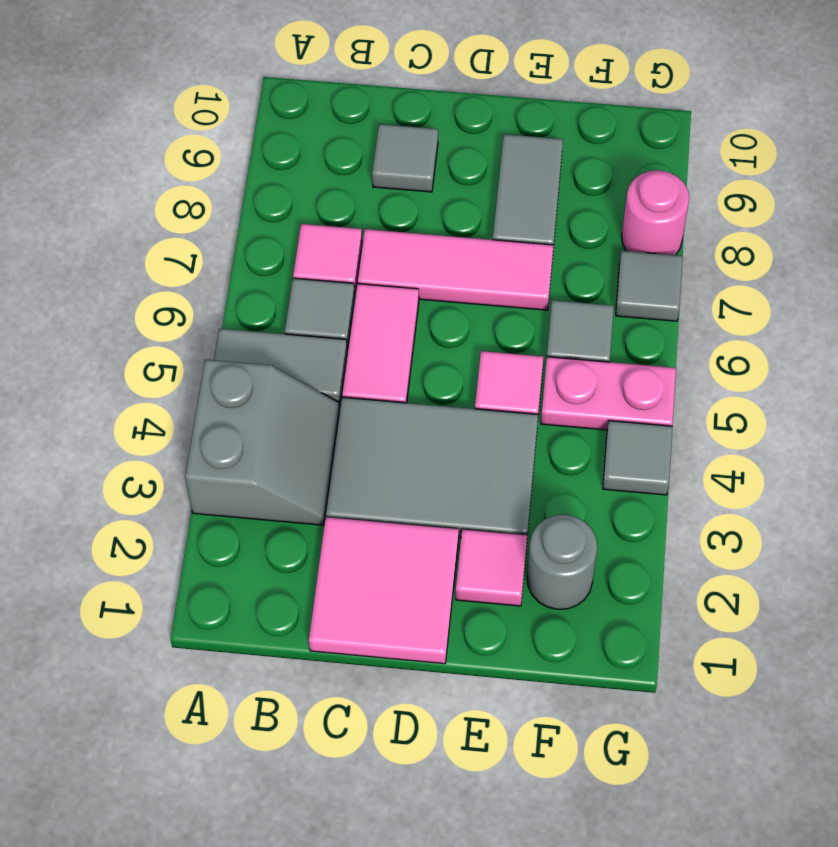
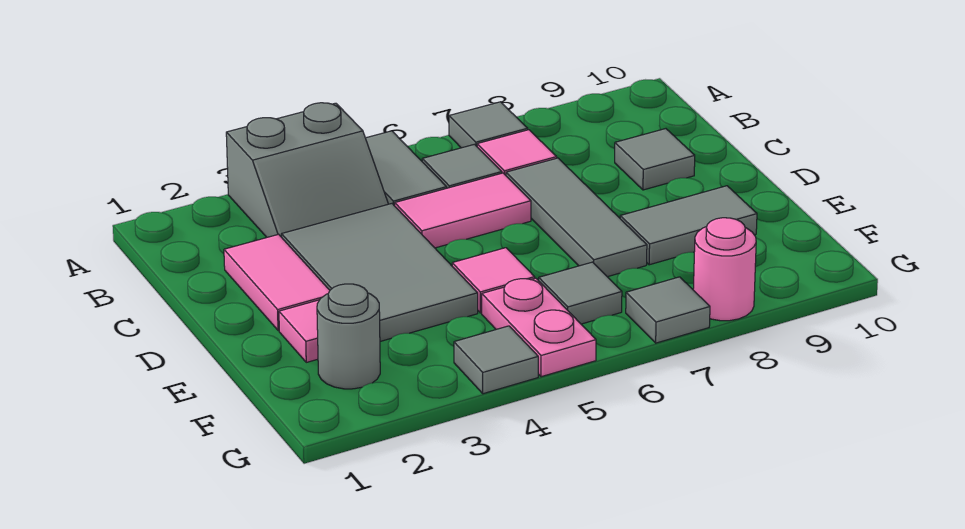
none -> grey tile A7 level 1
pink tile C1:D2 level 1 -> pink tile C2:D2 level 1
pink tile C7:E7 level 1 -> grey tile C7:E7 level 1

